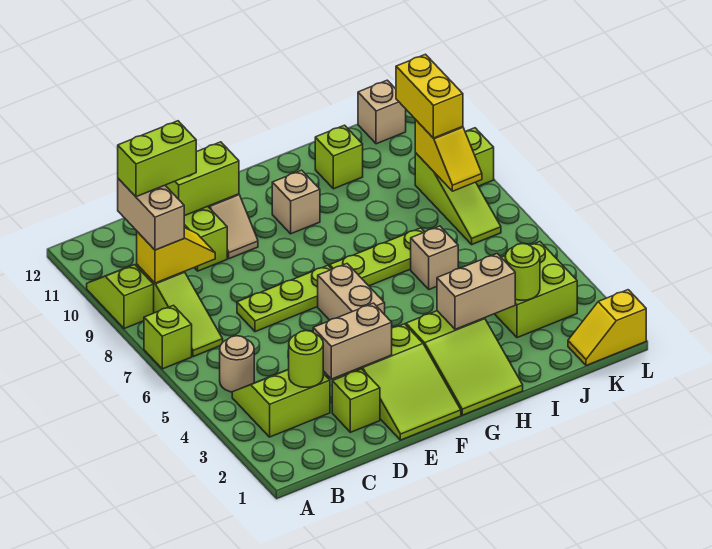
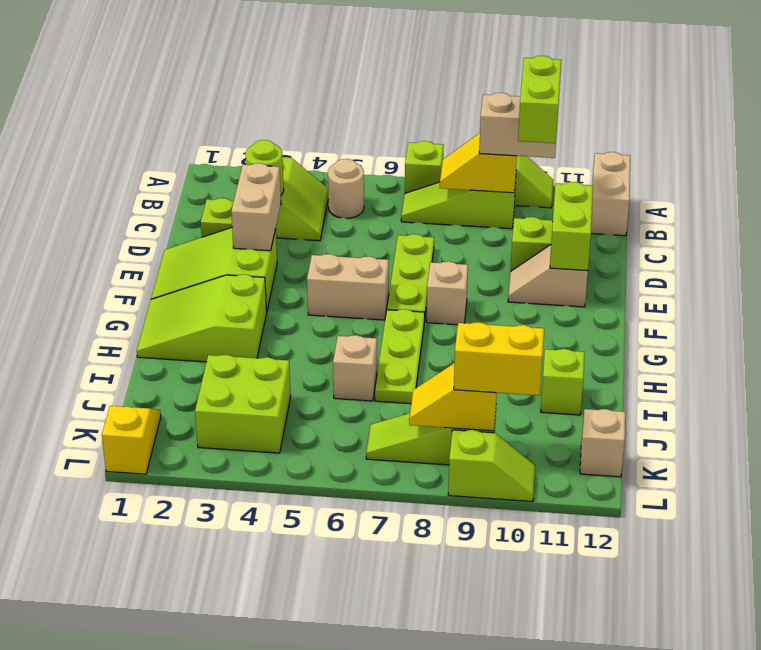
yellow slope B9:C9 level 2 top B -> yellow slope B8:B9 level 2 top 9
tan brick G10 level 1 -> tan brick F8 level 1
tan brick H3:I3 level 2 -> tan brick A12:B12 level 1
lime round brick J3 level 2 -> none

